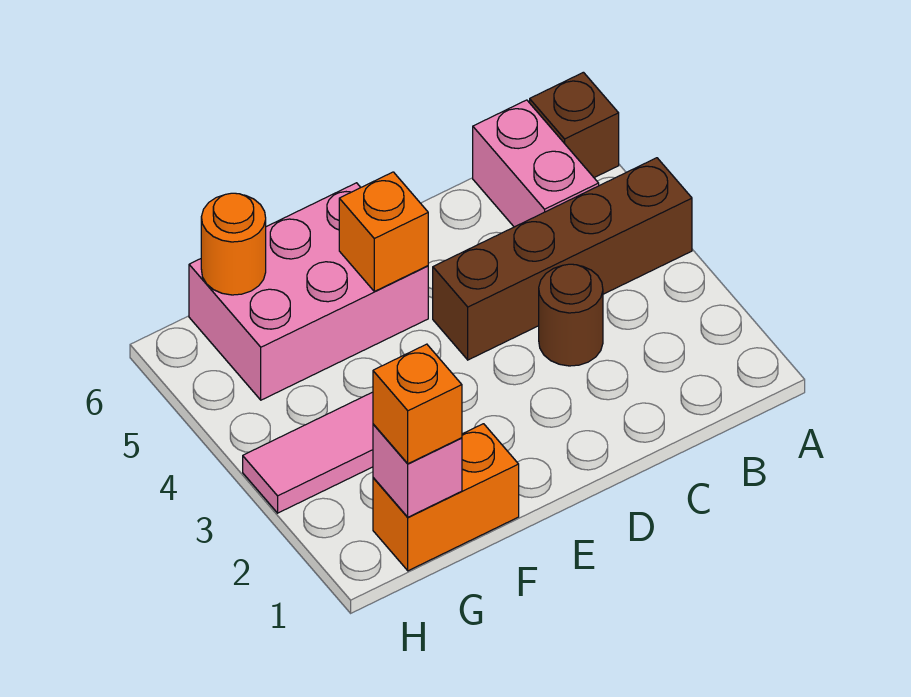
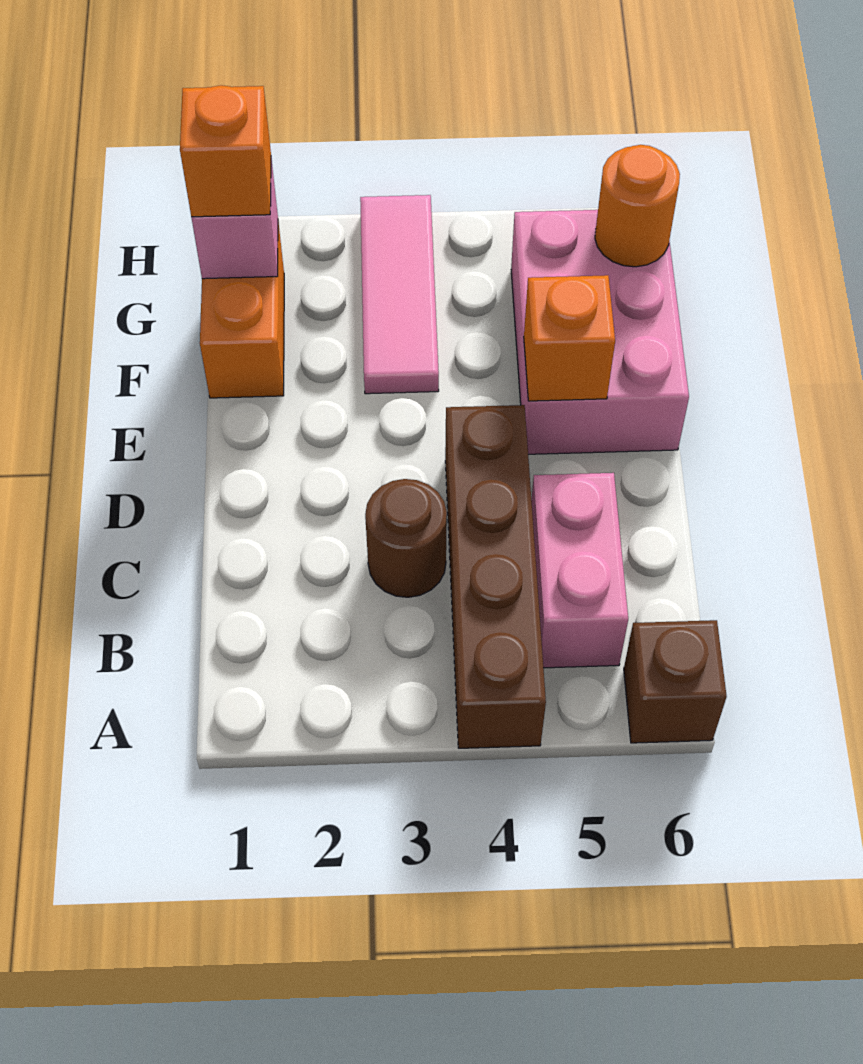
pink brick B5:B6 level 1 -> pink brick B5:C5 level 1

